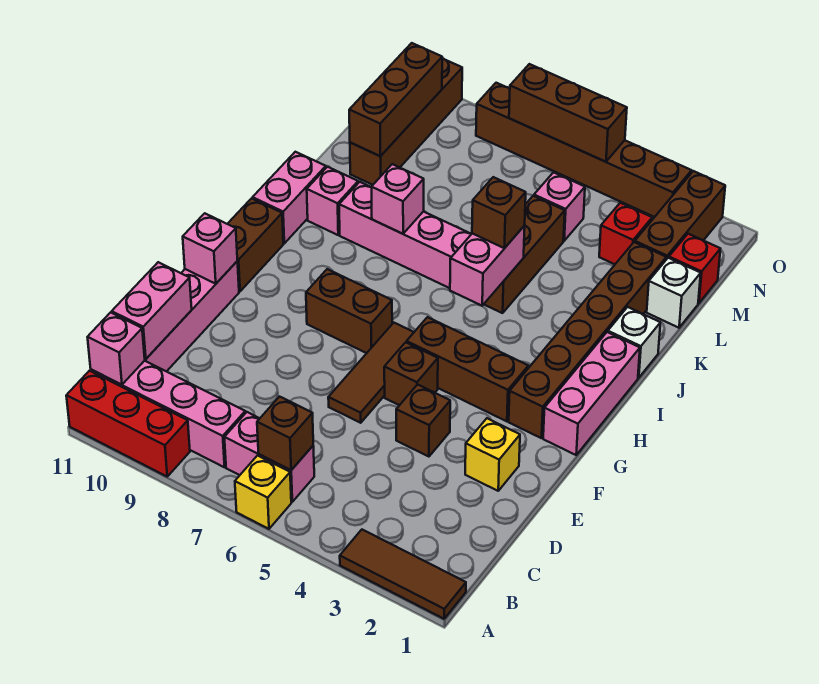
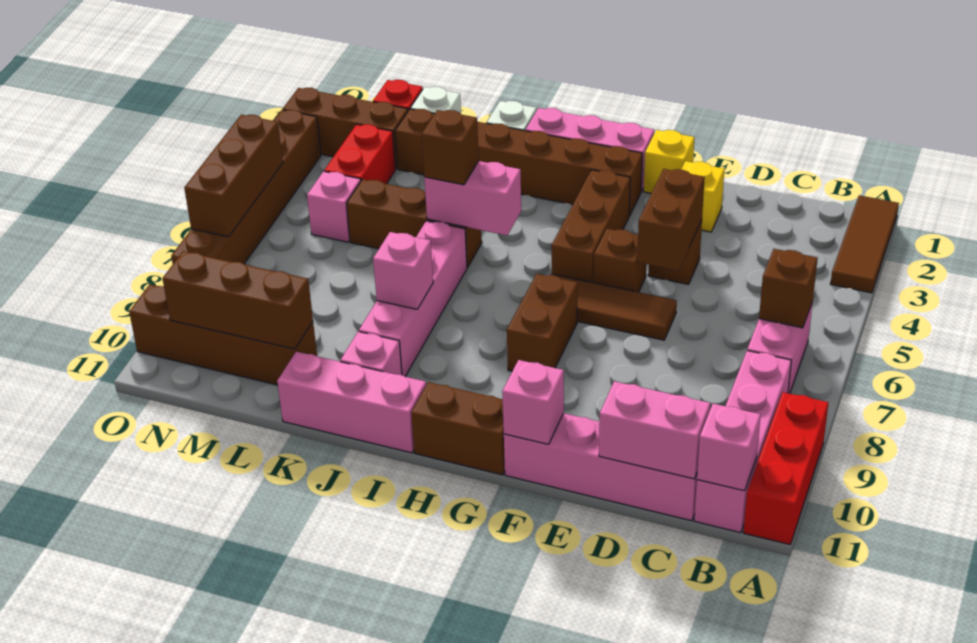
yellow brick A6 level 1 -> yellow brick F1 level 1
none -> brown brick E4:E5 level 2
pink brick I11:J11 level 1 -> pink brick I11:K11 level 1
red brick M3 level 1 -> red brick M3:M4 level 1

